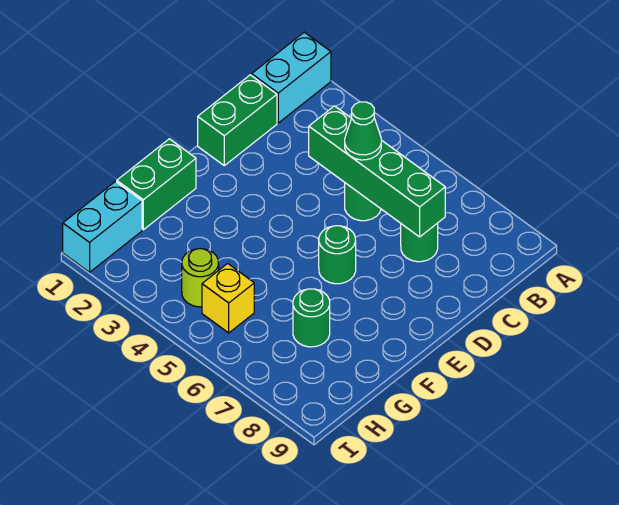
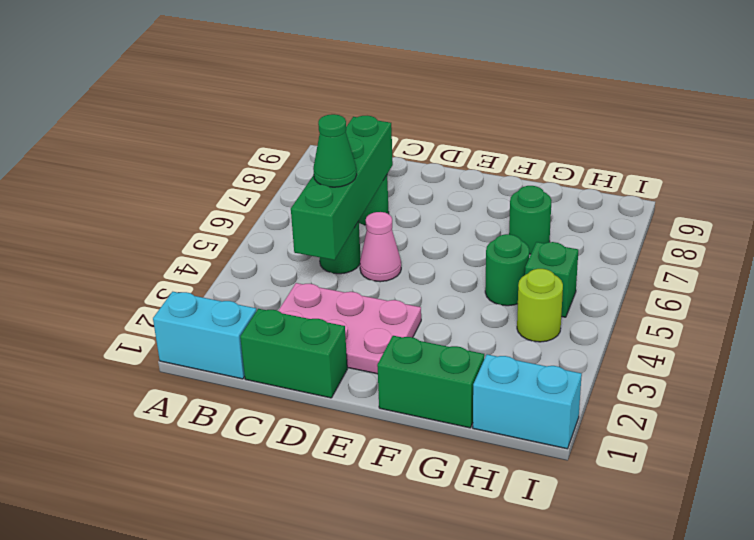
none -> pink plate C2:E3 level 1
none -> pink cone D5 level 1
green round brick E6 level 1 -> green round brick G5 level 1
yellow brick H5 level 1 -> green brick H5 level 1

